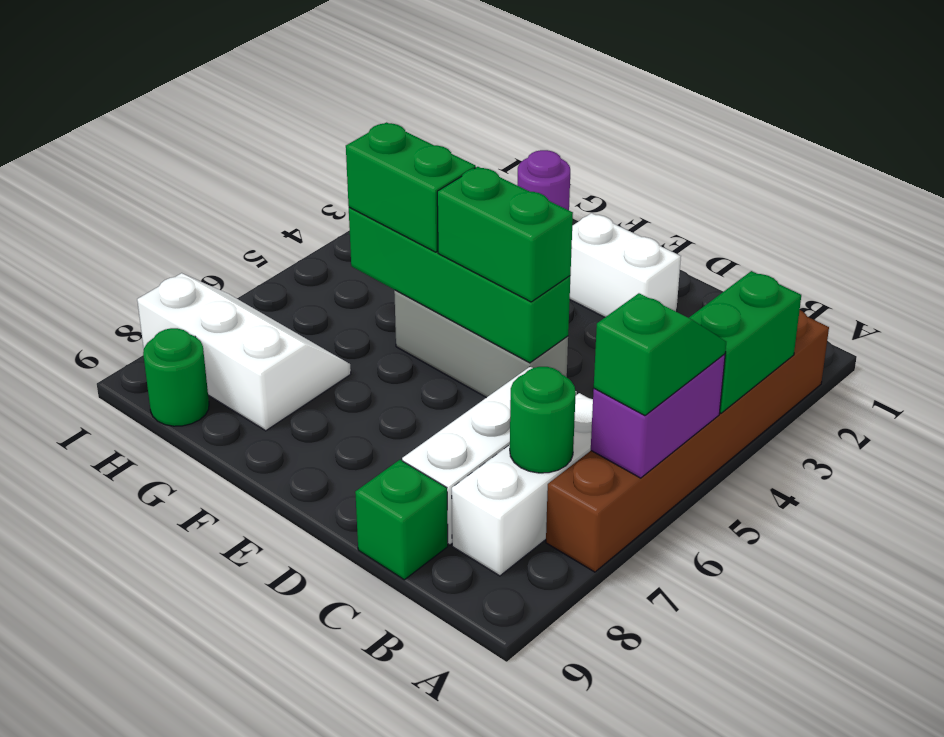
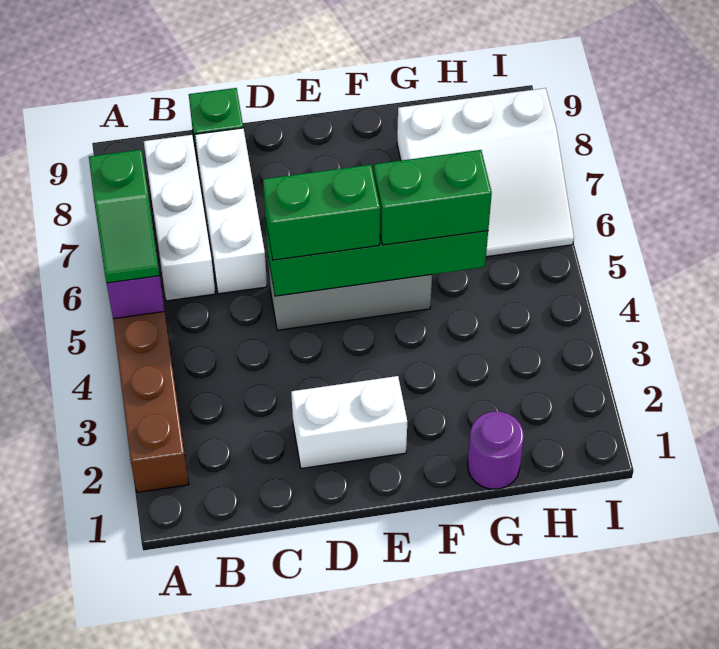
green brick A3:A4 level 2 -> none
green round brick B7 level 2 -> none
white slope G7:I8 level 1 top 8 -> white slope G6:I8 level 1 top 8
green round brick H9 level 1 -> none

